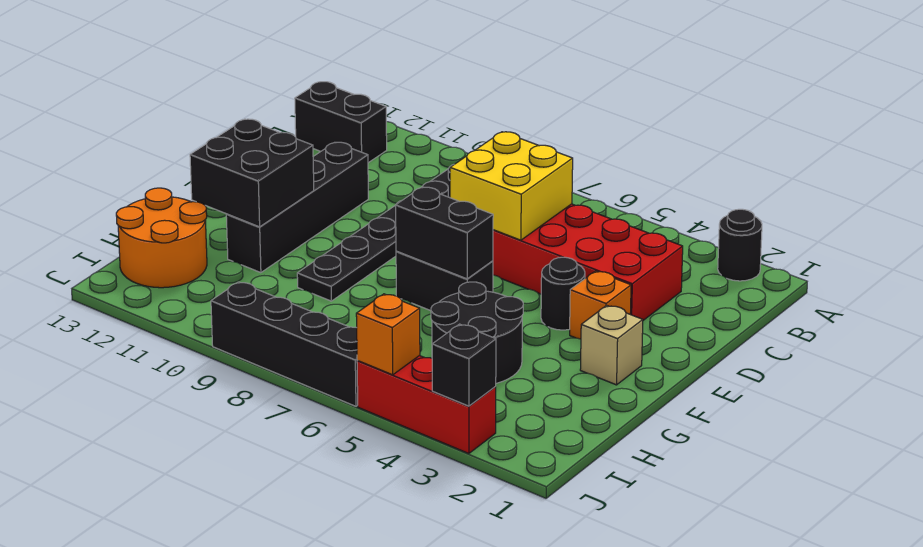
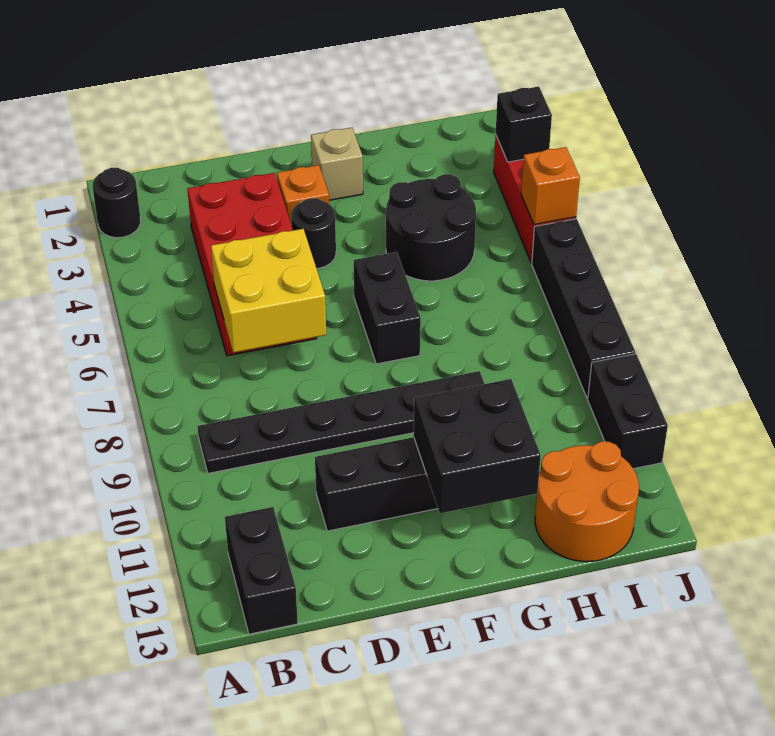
black brick F6:F7 level 2 -> black brick J10:J11 level 1

